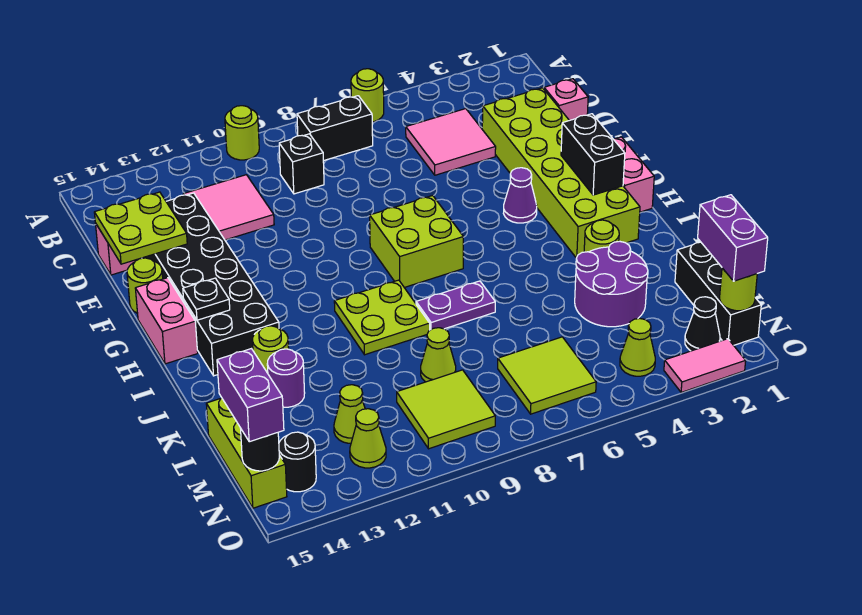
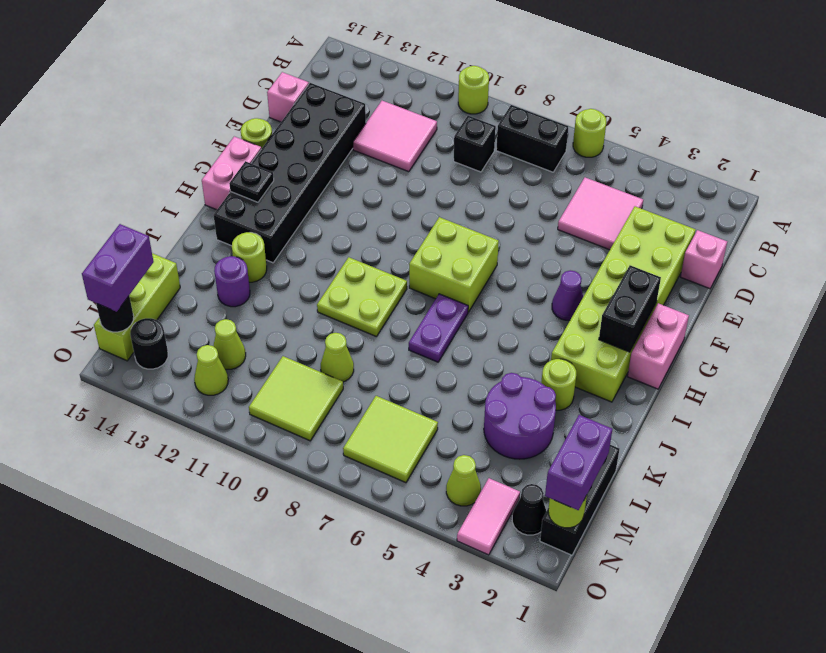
lime plate D14:E15 level 2 -> none
purple plate J7:J8 level 1 -> purple plate I7:J7 level 1
pink tile O2:O3 level 1 -> pink tile N3:O3 level 1

